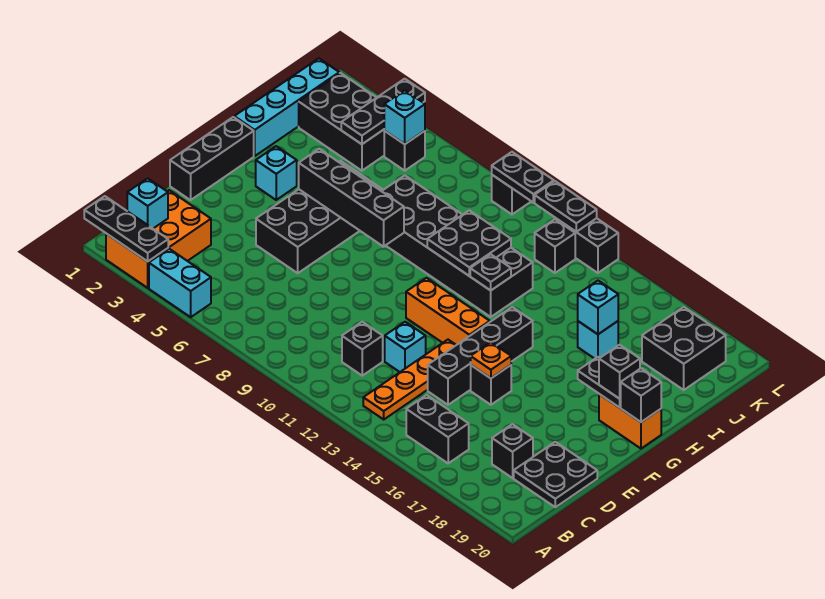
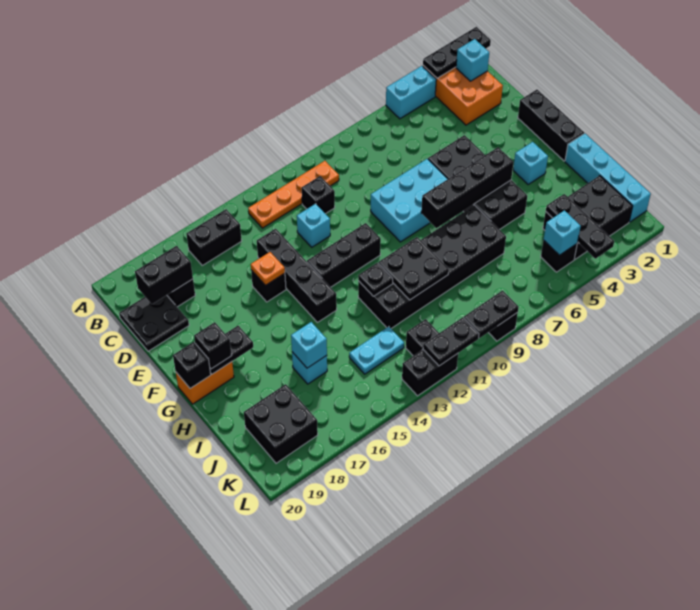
orange plate B13:E13 level 1 -> orange plate B10:B13 level 1
none -> black brick C18:C19 level 2
none -> cyan brick E7:F9 level 1
orange brick F11:F13 level 1 -> black brick F11:F13 level 1
none -> cyan plate J13:J14 level 1

